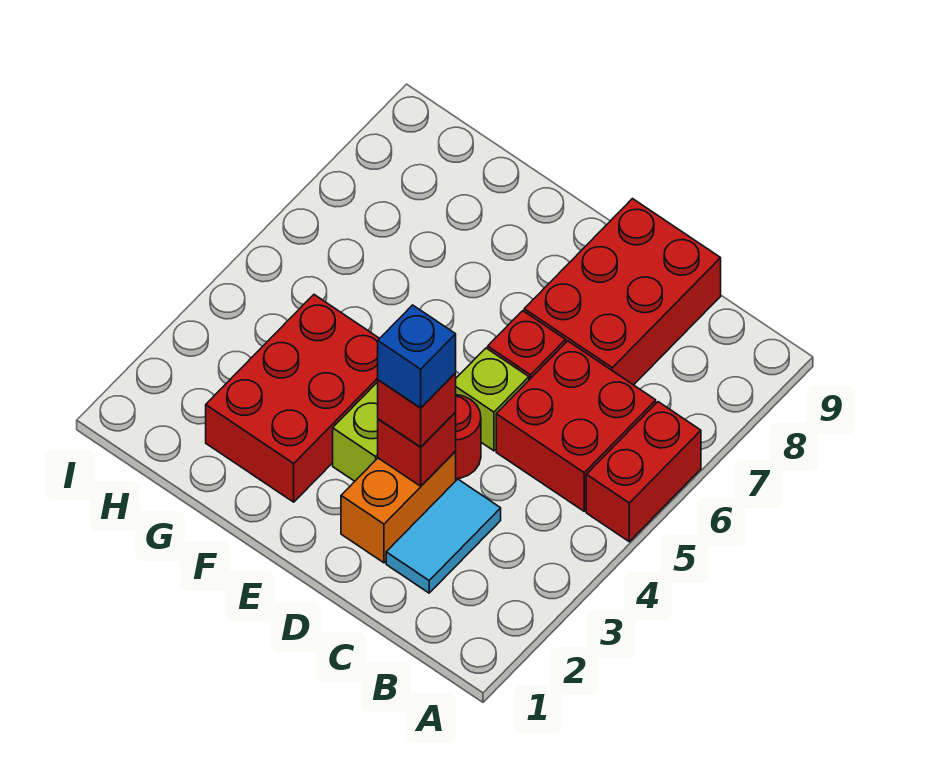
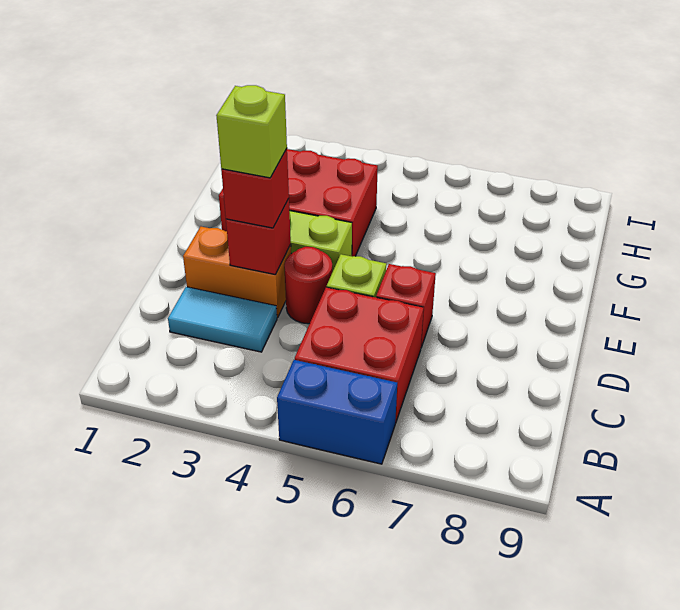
red brick A5:A6 level 1 -> blue brick A5:A6 level 1
red brick C7:D9 level 1 -> none
blue brick D3 level 4 -> lime brick D3 level 4

